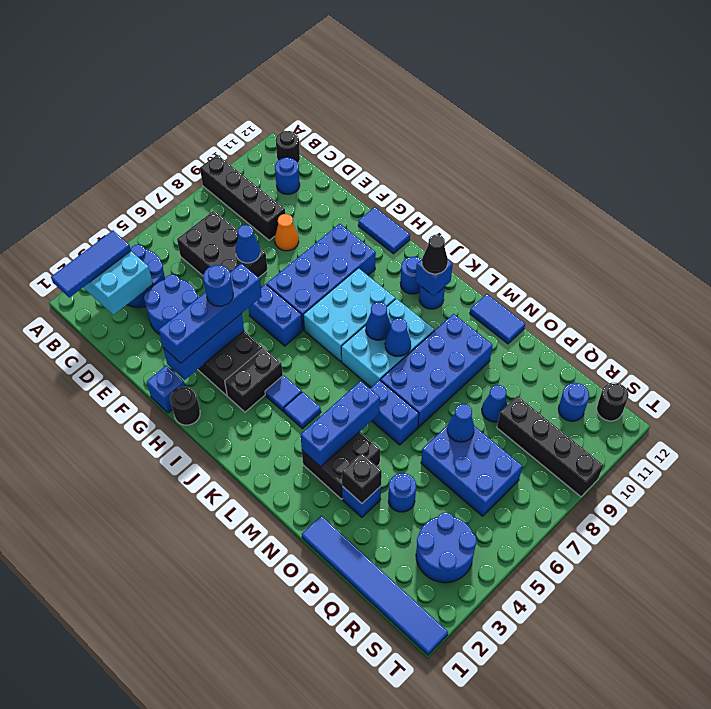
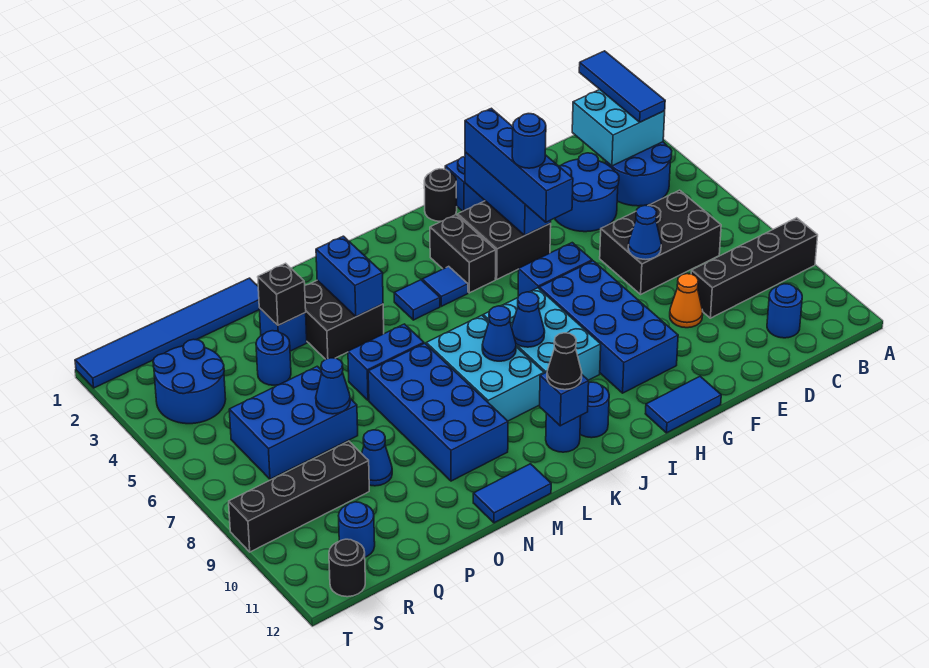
black round brick B12 level 1 -> none
blue cone L8 level 2 -> blue cone J8 level 2
blue brick M3:M5 level 2 -> blue brick M3:M4 level 2

